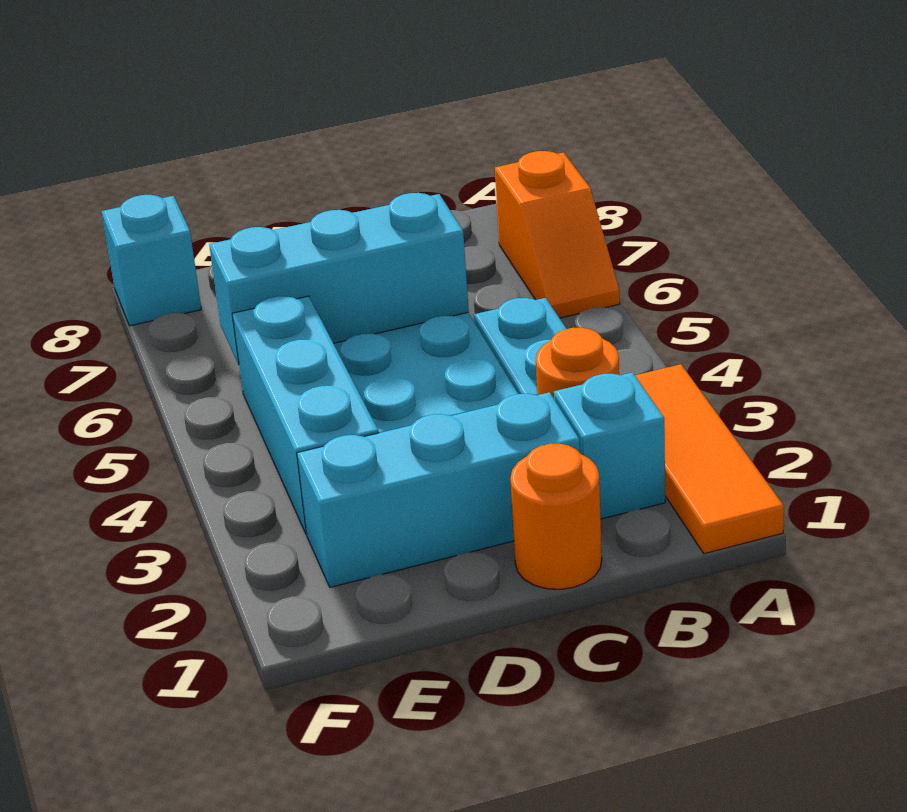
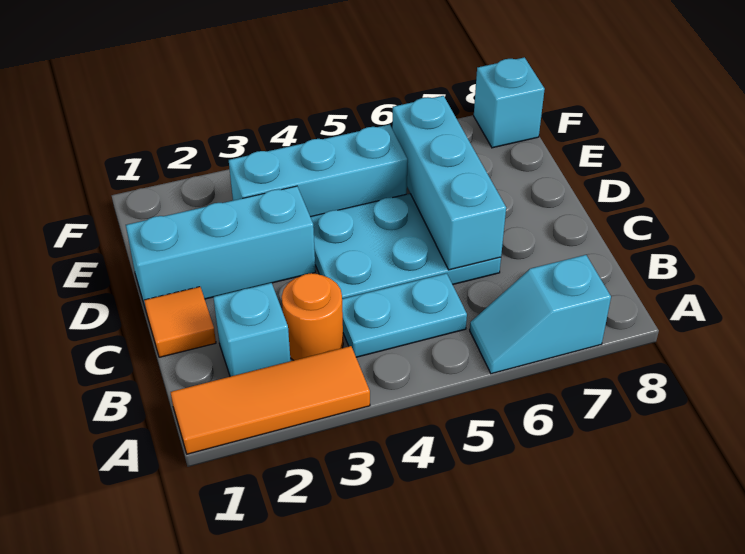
orange slope A6:A7 level 1 top 7 -> cyan slope A6:A7 level 1 top 7
orange round brick C1 level 1 -> orange tile C1 level 1
cyan brick C2:E2 level 1 -> cyan brick D1:D3 level 1

